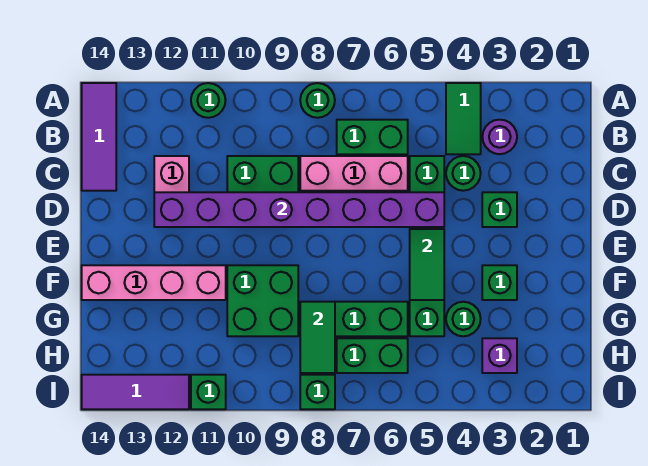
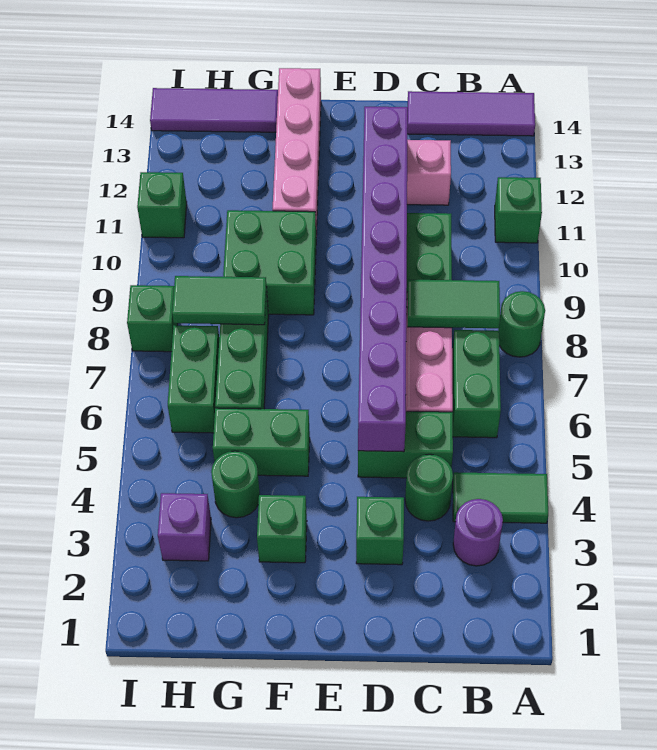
green round brick A11 level 1 -> green brick A11 level 1
green tile E5:F5 level 2 -> green tile B8:C8 level 2
purple tile I12:I14 level 1 -> purple tile G14:I14 level 1

